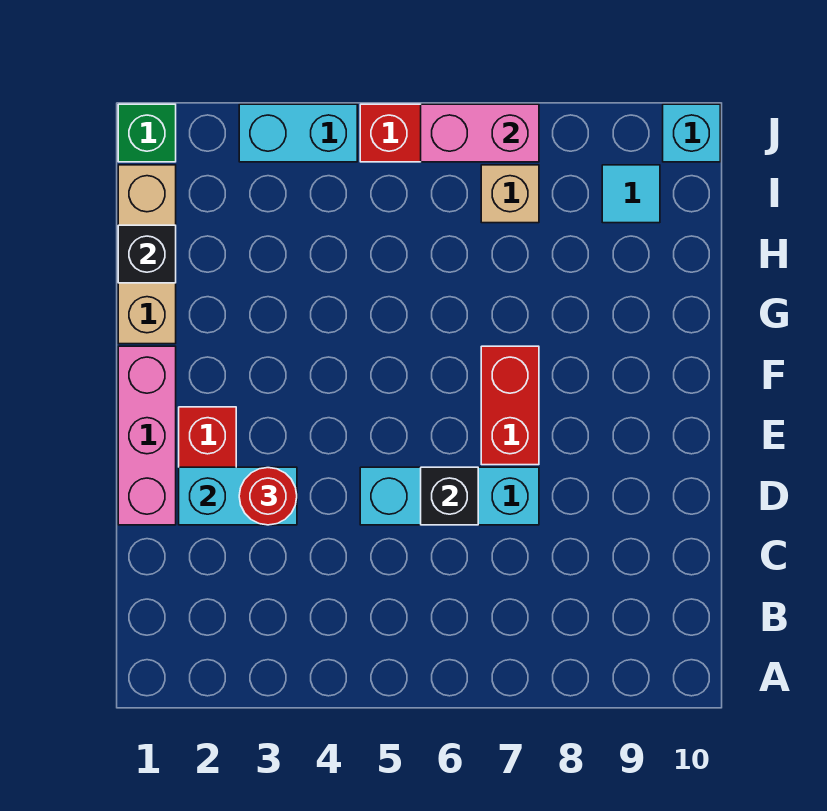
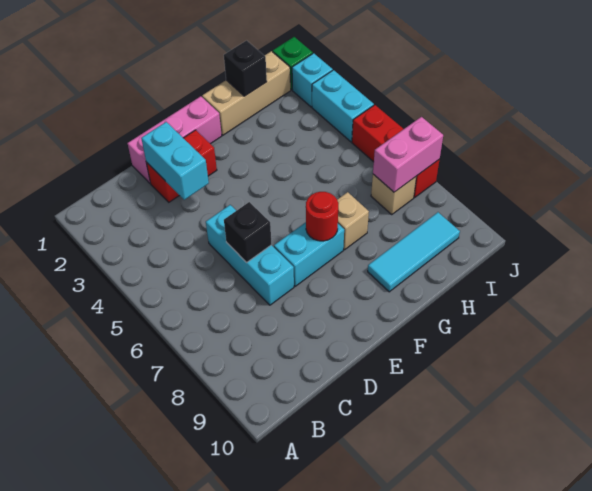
red round brick D3 level 3 -> red round brick F7 level 2
red brick E7:F7 level 1 -> cyan brick E7:F7 level 1
none -> tan brick G7 level 1
cyan tile I9 level 1 -> cyan tile G9:I9 level 1
pink brick J6:J7 level 2 -> pink brick I7:J7 level 2
cyan brick J10 level 1 -> cyan brick J2 level 1

